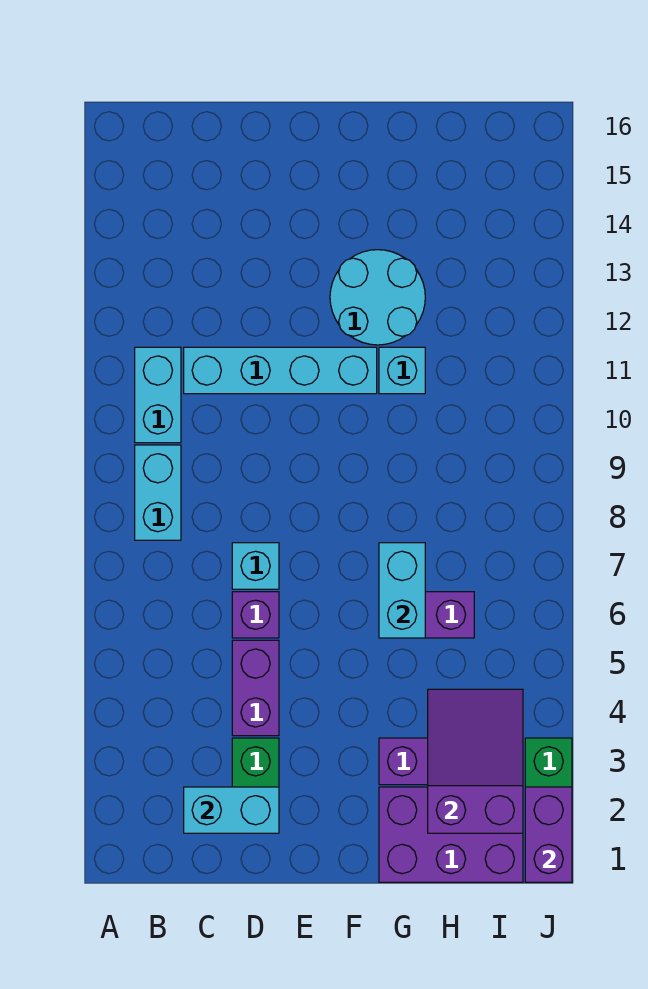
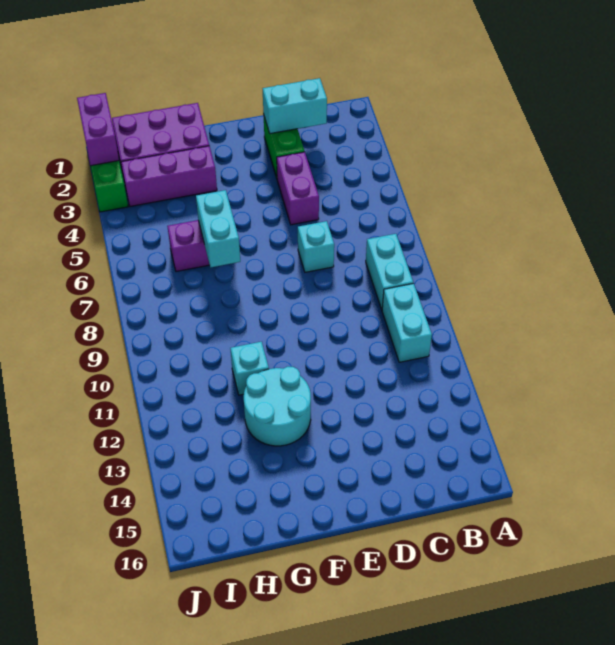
cyan brick C11:F11 level 1 -> none
purple brick D6 level 1 -> none
purple slope H2:I4 level 2 top 2 -> none

